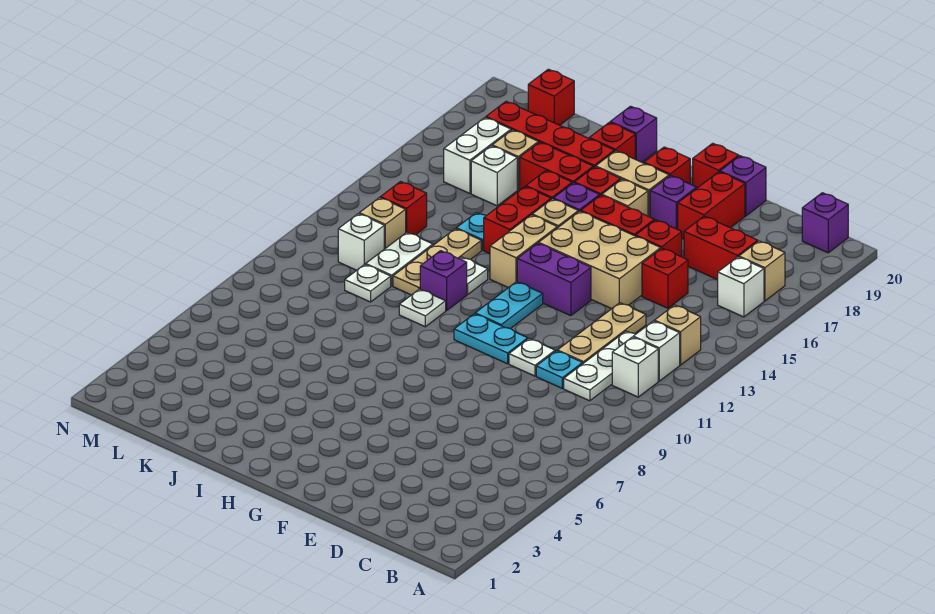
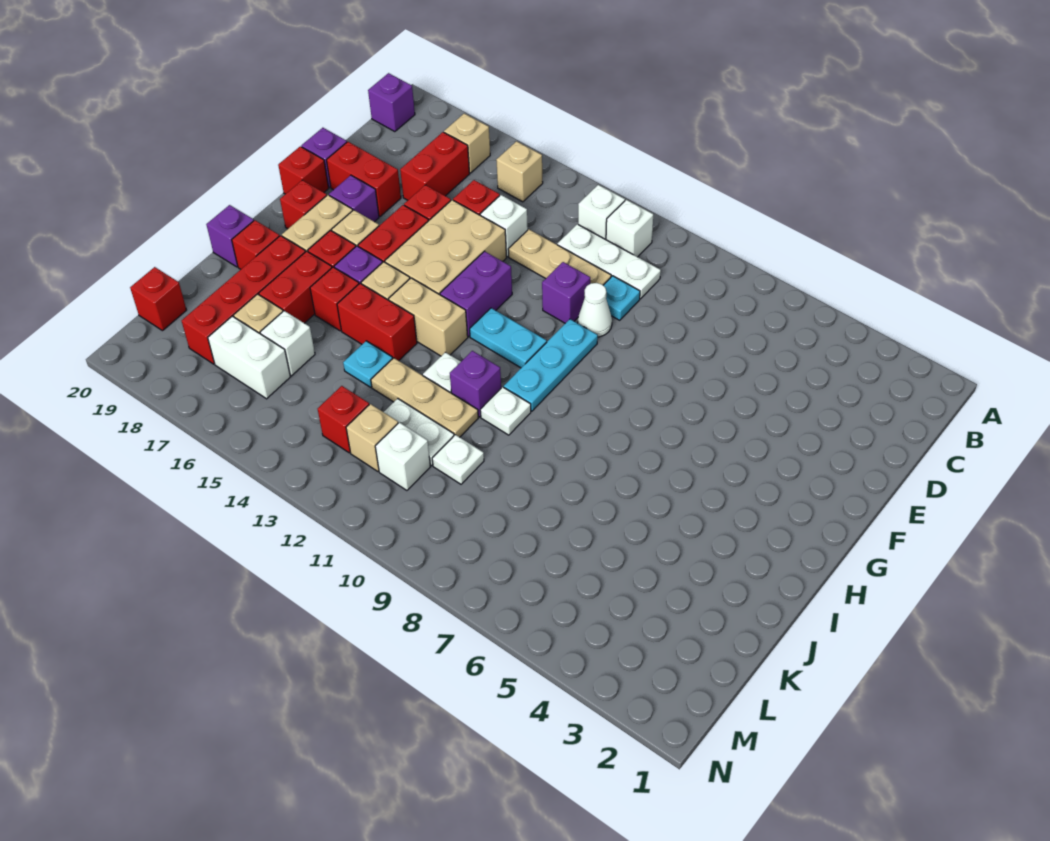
tan brick B13 level 1 -> tan brick B15 level 1
white brick B16 level 1 -> white brick D14 level 1
white plate E10 level 1 -> white cone E10 level 1
none -> purple brick E11 level 1
cyan plate F10:G10 level 1 -> cyan plate F10:H10 level 1

